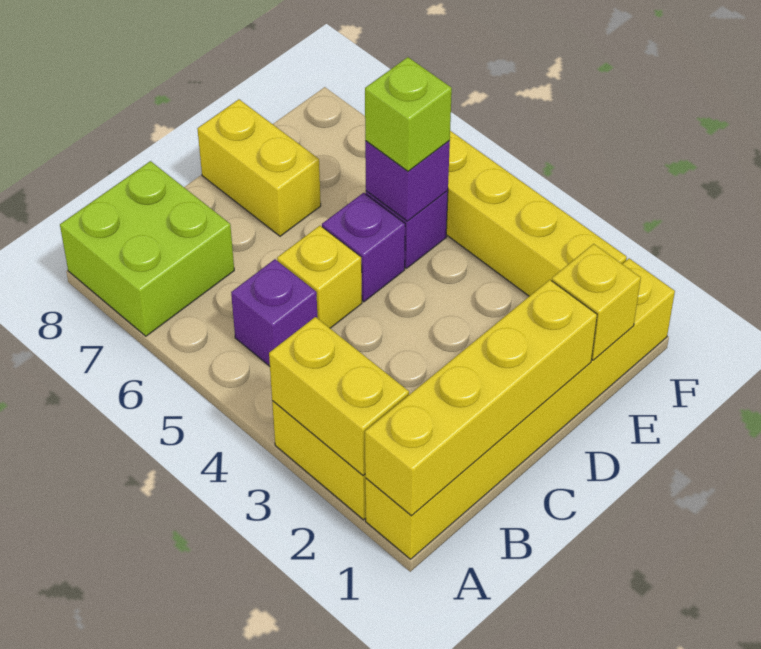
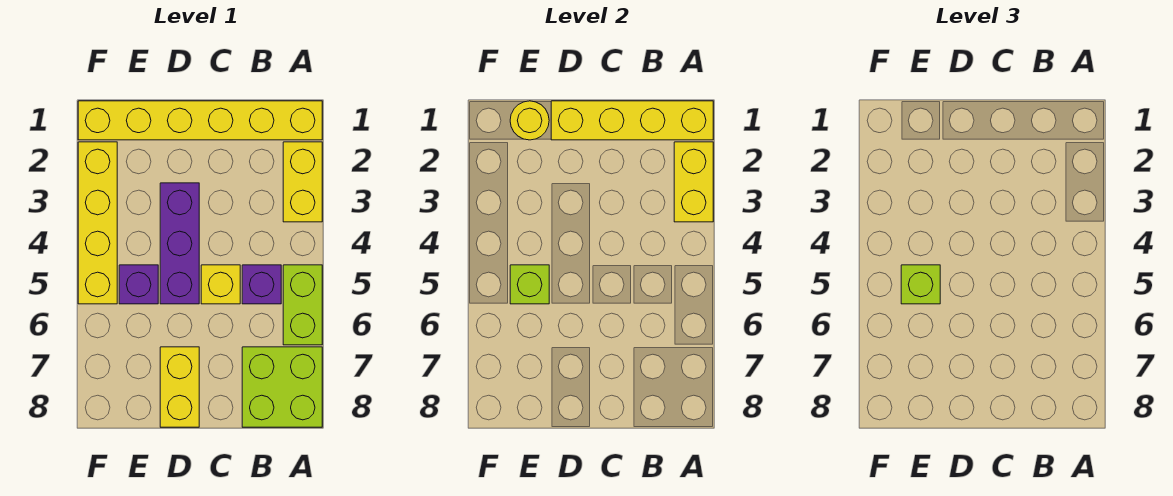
none -> lime brick A5:A6 level 1
purple brick D5 level 1 -> purple brick D3:D5 level 1
yellow brick E1 level 2 -> yellow round brick E1 level 2
purple brick E5 level 2 -> lime brick E5 level 2

